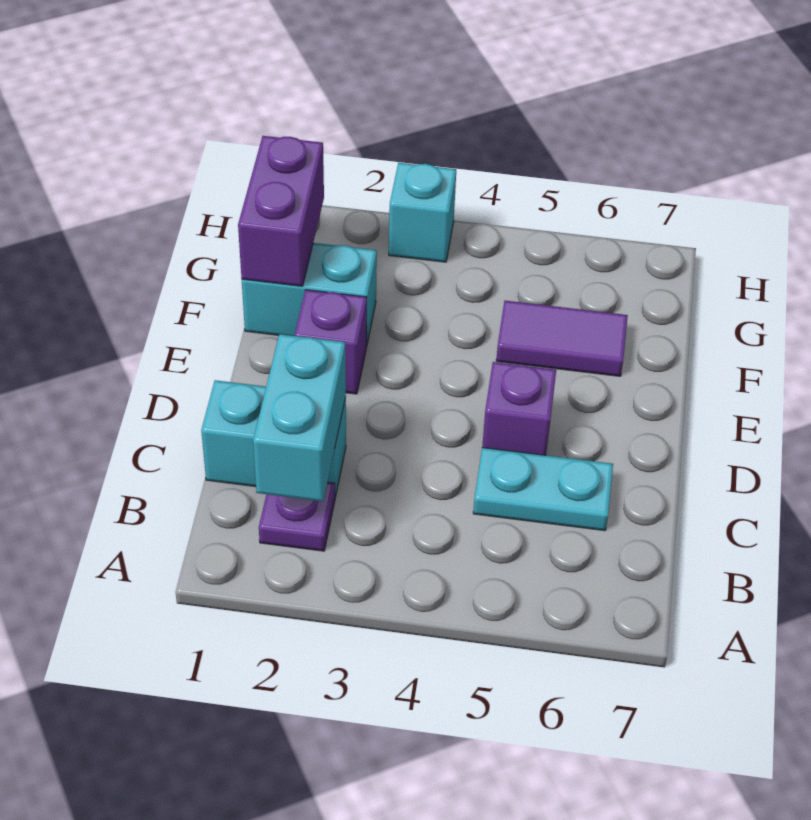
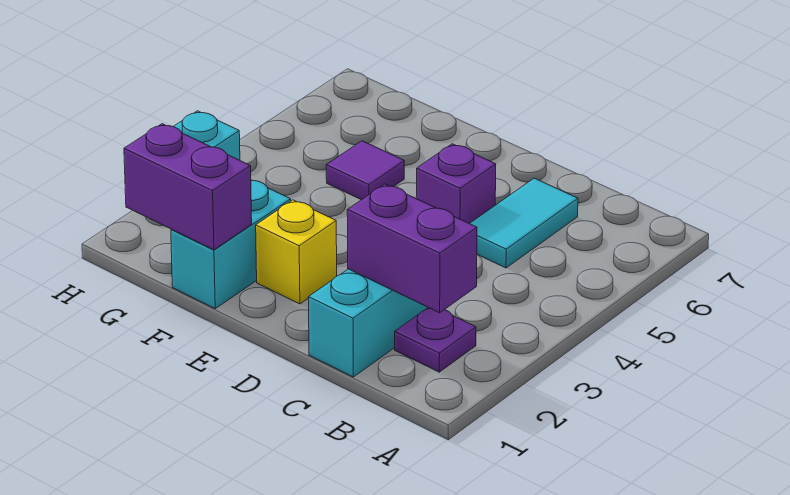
cyan brick B2:C2 level 2 -> purple brick B2:C2 level 2
cyan plate C5:C6 level 1 -> cyan tile C5:C6 level 1
purple brick E2 level 1 -> yellow brick E2 level 1
purple tile F5:F6 level 1 -> purple tile F5 level 1

